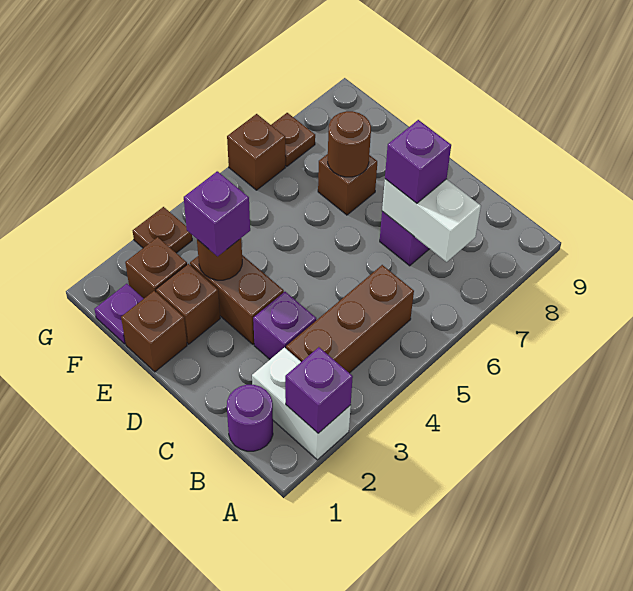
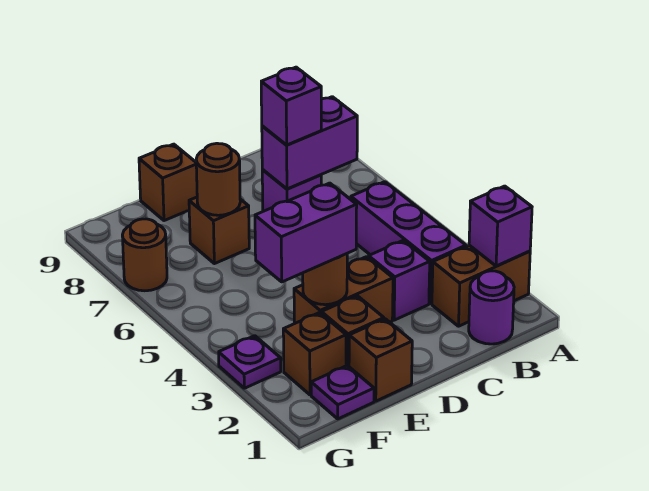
white brick A2:B2 level 1 -> brown brick A2:B2 level 1
brown brick B3:B5 level 1 -> purple brick B3:B5 level 1
white brick B7:C7 level 2 -> purple brick B7:C7 level 2
purple brick E3 level 3 -> purple brick E3:F3 level 3
brown plate G3 level 1 -> purple plate G3 level 1
brown brick G6 level 1 -> brown brick E9 level 1
brown plate G7 level 1 -> brown round brick G7 level 1

